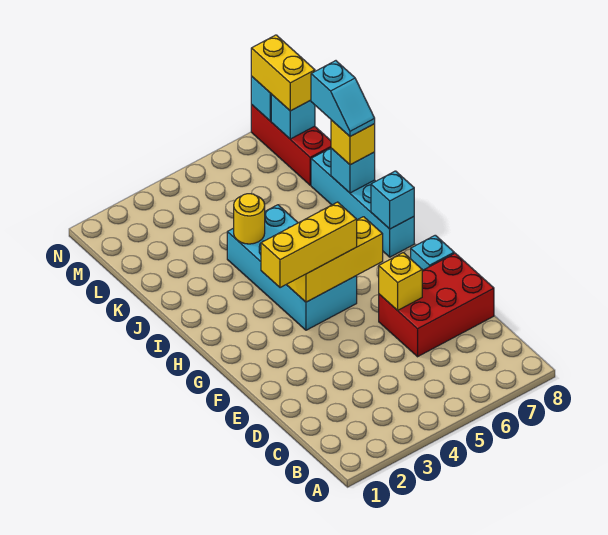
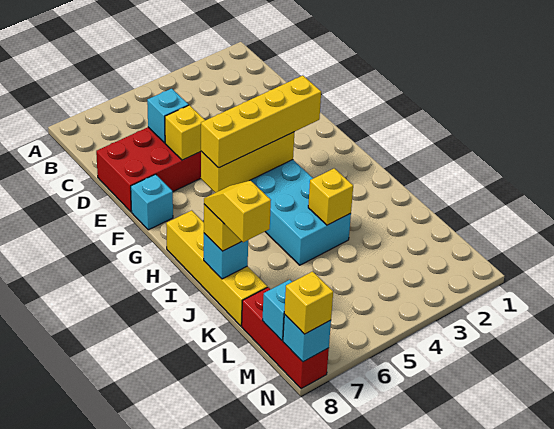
yellow brick G3:G5 level 3 -> yellow brick G3:G6 level 3
cyan brick H8:K8 level 1 -> yellow brick H8:K8 level 1
cyan brick H8 level 2 -> cyan brick D6 level 2
yellow round brick J4 level 2 -> yellow brick J4 level 2
cyan slope J8:K8 level 4 top K -> yellow slope J8:K8 level 4 top K
yellow brick M8:N8 level 3 -> yellow brick N8 level 3

